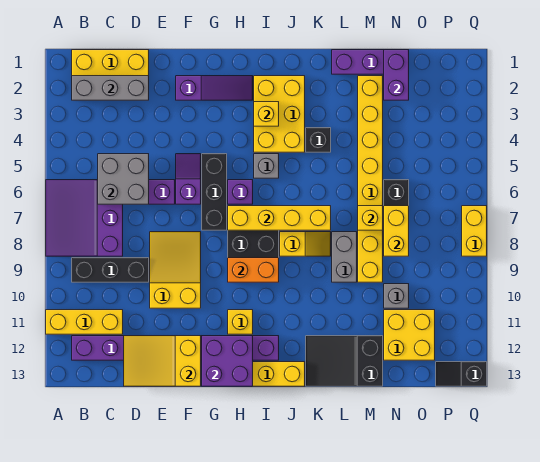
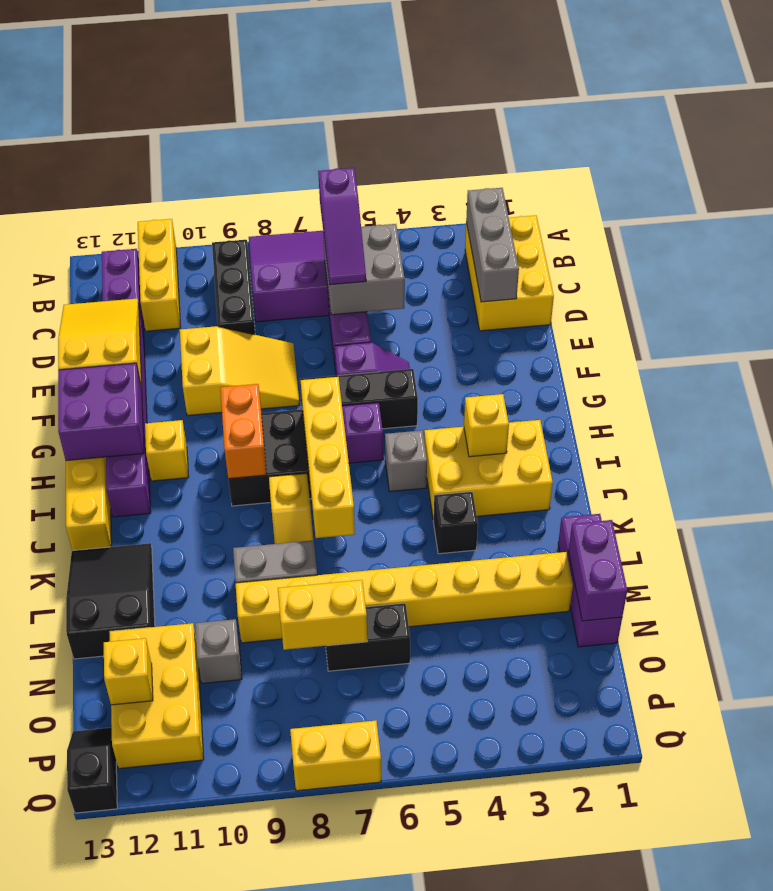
purple slope F2:H2 level 1 top F -> purple slope B6:D6 level 3 top B
yellow brick M7 level 2 -> yellow brick O12 level 2
purple brick N1:N2 level 2 -> purple brick M1:N1 level 2
yellow brick N11:O12 level 1 -> yellow brick N11:P12 level 1

